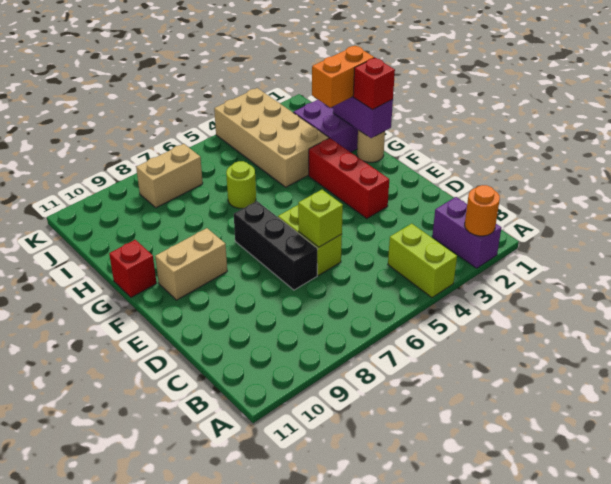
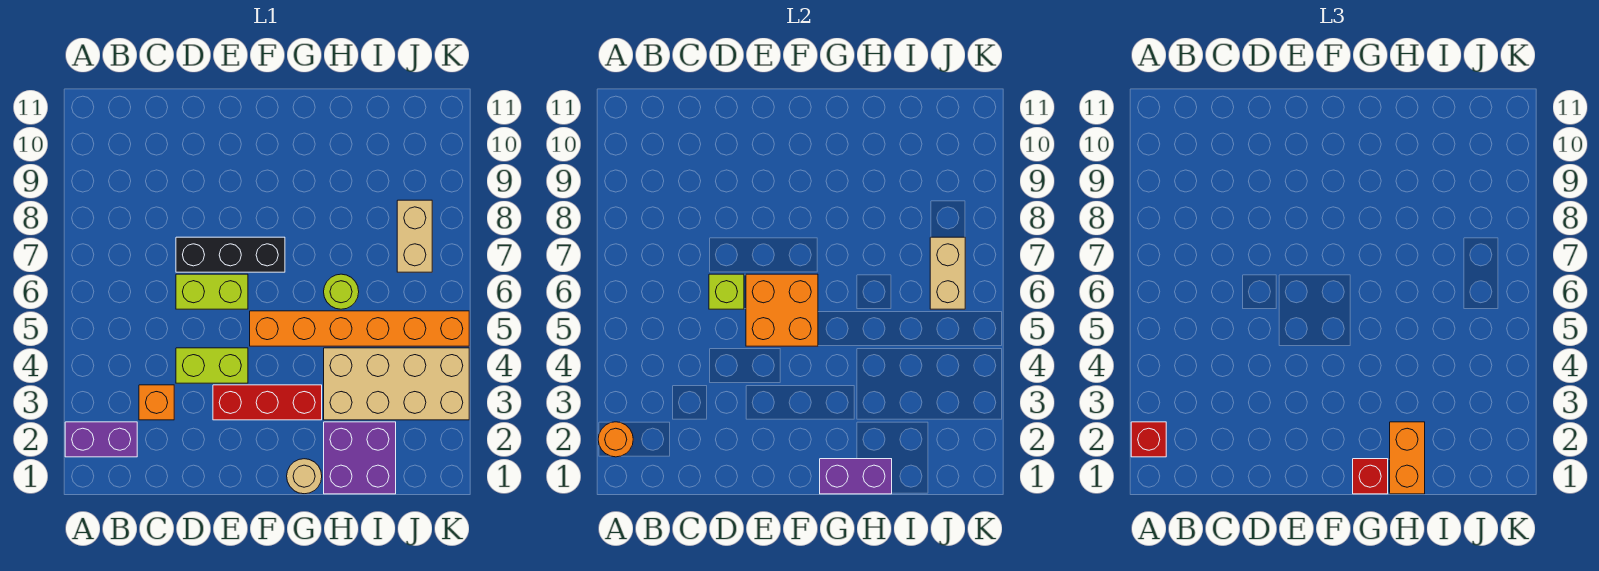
lime brick A4:B4 level 1 -> lime brick D4:E4 level 1
none -> orange brick C3 level 1
none -> orange brick E5:F6 level 2
none -> orange brick F5:K5 level 1
tan brick F9:F10 level 1 -> tan brick J6:J7 level 2
red brick G11 level 1 -> red brick A2 level 3

